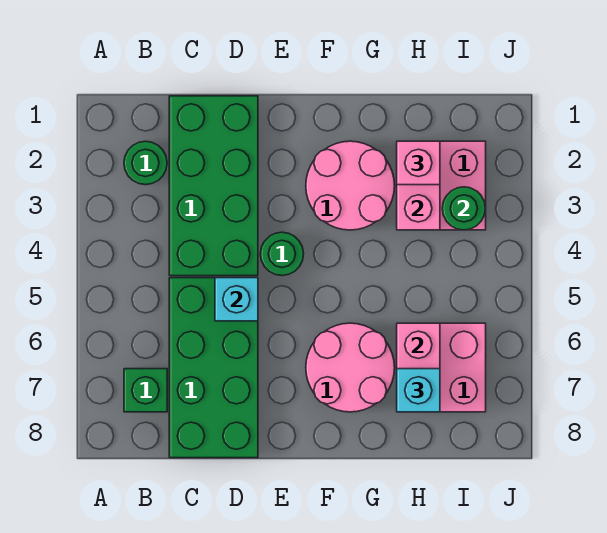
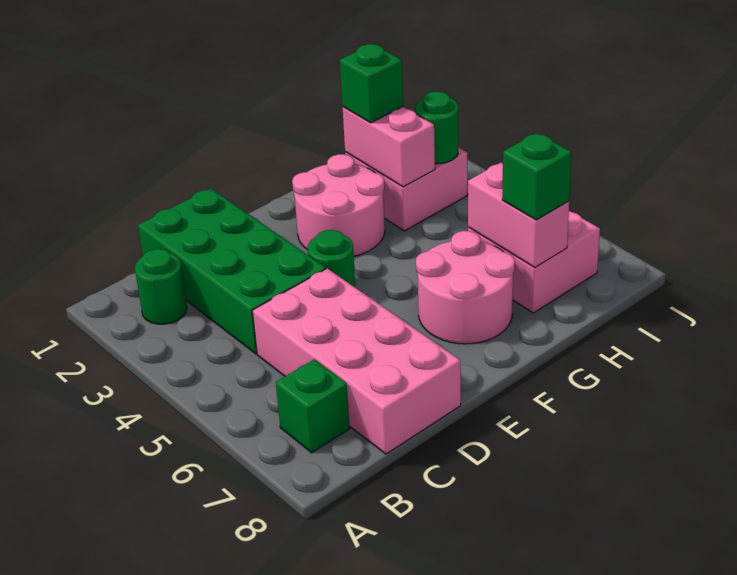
green brick C5:D8 level 1 -> pink brick C5:D8 level 1
cyan brick D5 level 2 -> none
pink brick H2 level 3 -> green brick H2 level 3
cyan brick H7 level 3 -> green brick H7 level 3

